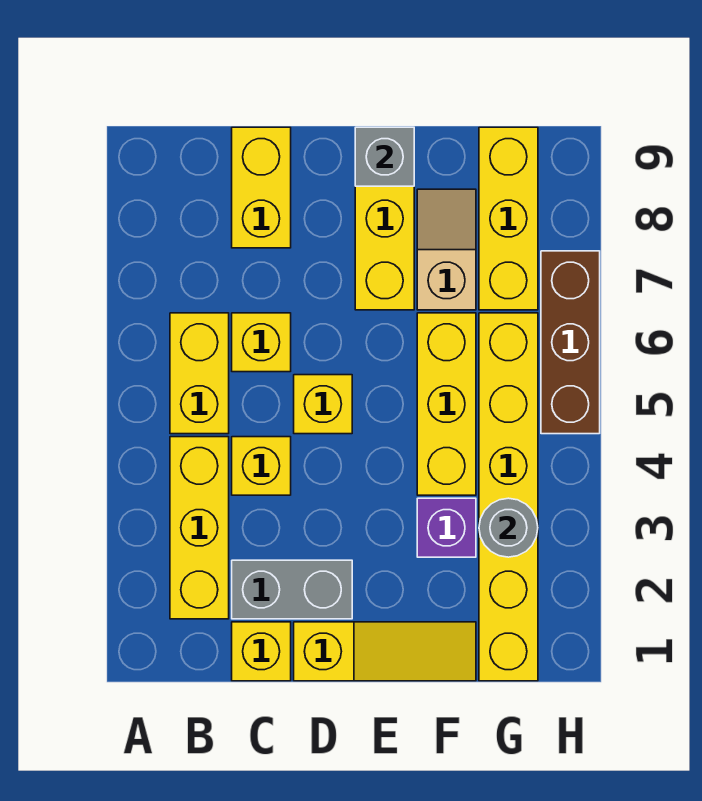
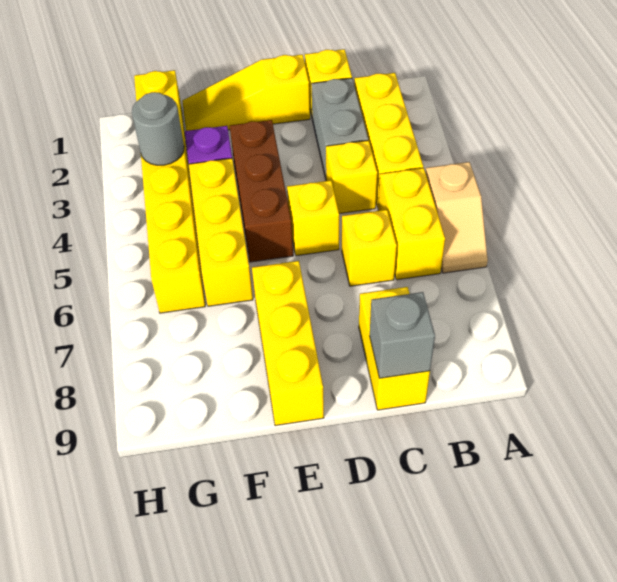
grey brick C2:D2 level 1 -> grey brick C2:C3 level 1
grey brick E9 level 2 -> grey brick C9 level 2
tan slope F7:F8 level 1 top 7 -> tan slope A5:A6 level 1 top 5
yellow brick G7:G9 level 1 -> none
brown brick H5:H7 level 1 -> brown brick E3:E5 level 1

